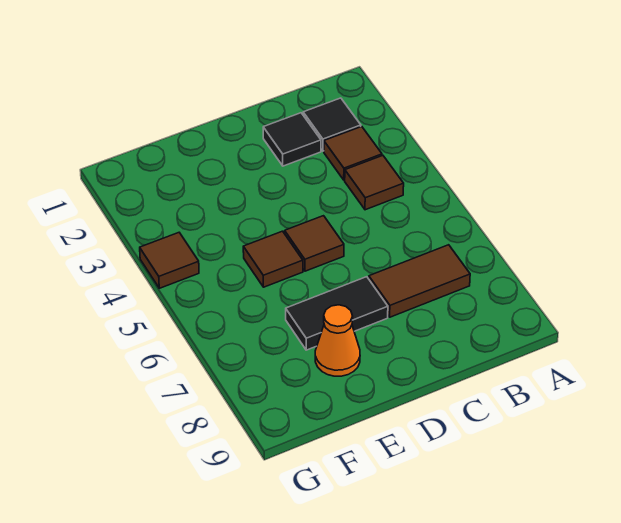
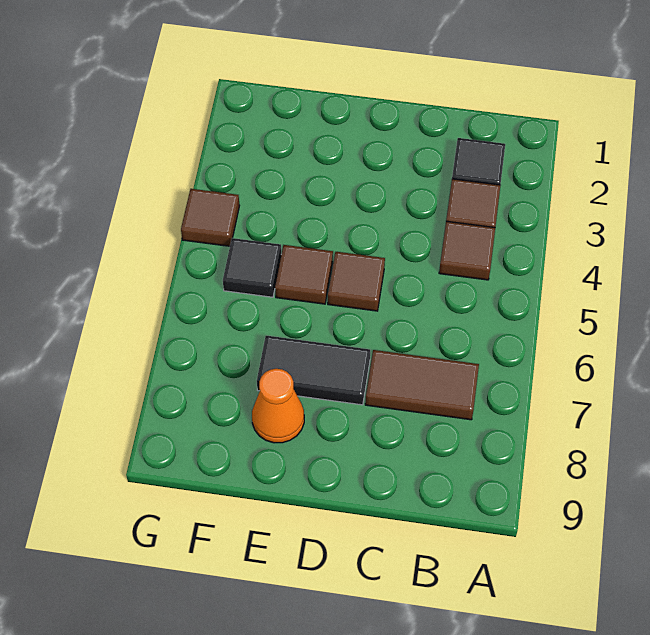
black tile C2 level 1 -> black tile F5 level 1

